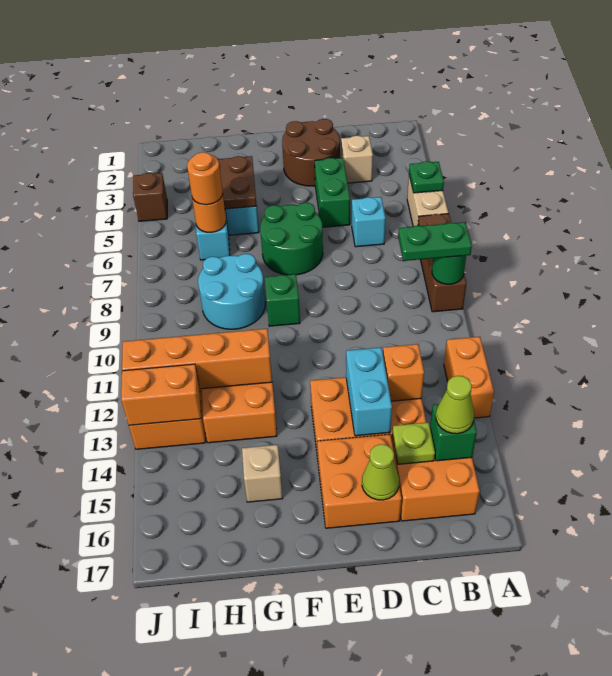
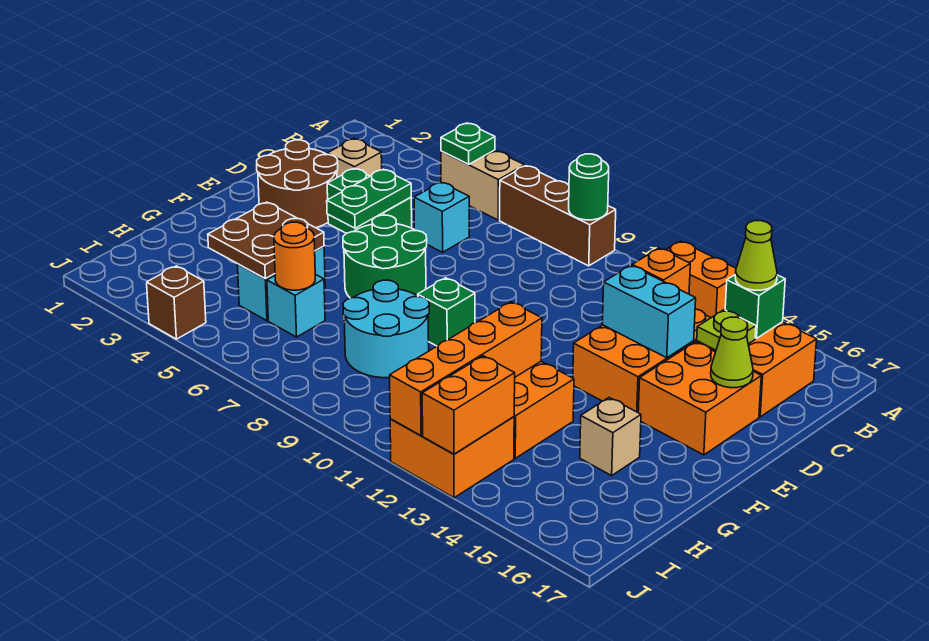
green plate A9:B9 level 3 -> green plate D5:E5 level 2
orange round brick H6 level 3 -> none

